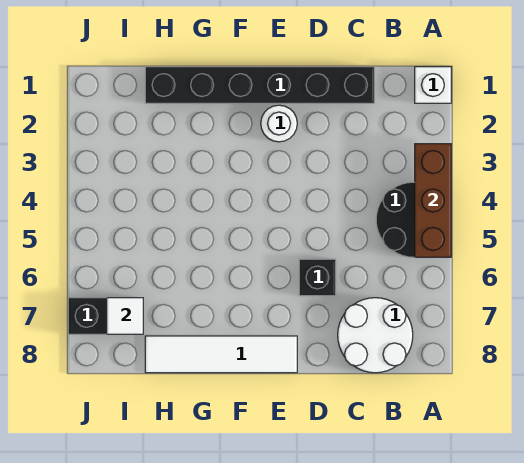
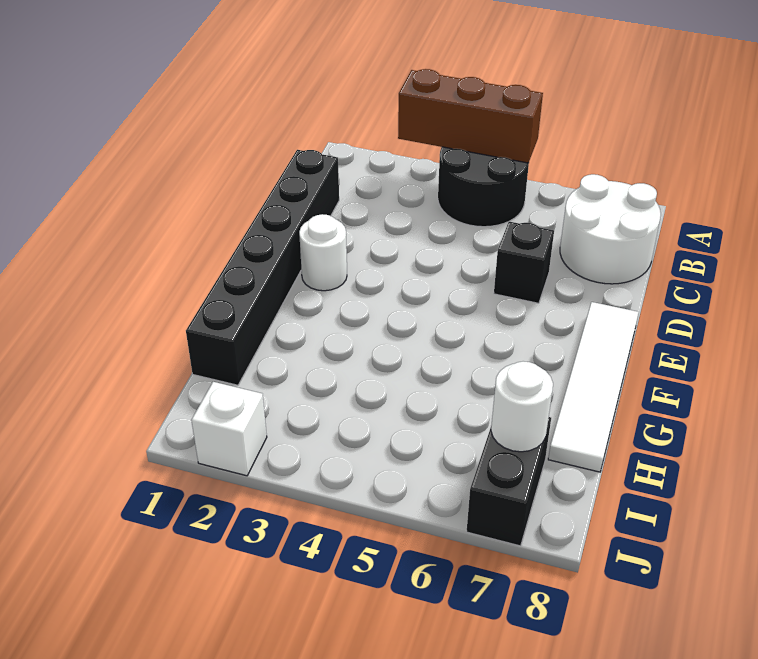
white brick A1 level 1 -> white brick J2 level 1
white tile I7 level 2 -> white round brick I7 level 2

